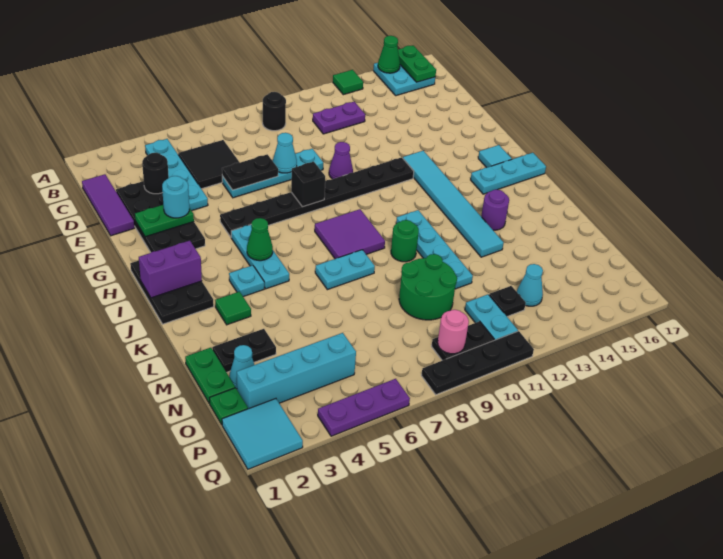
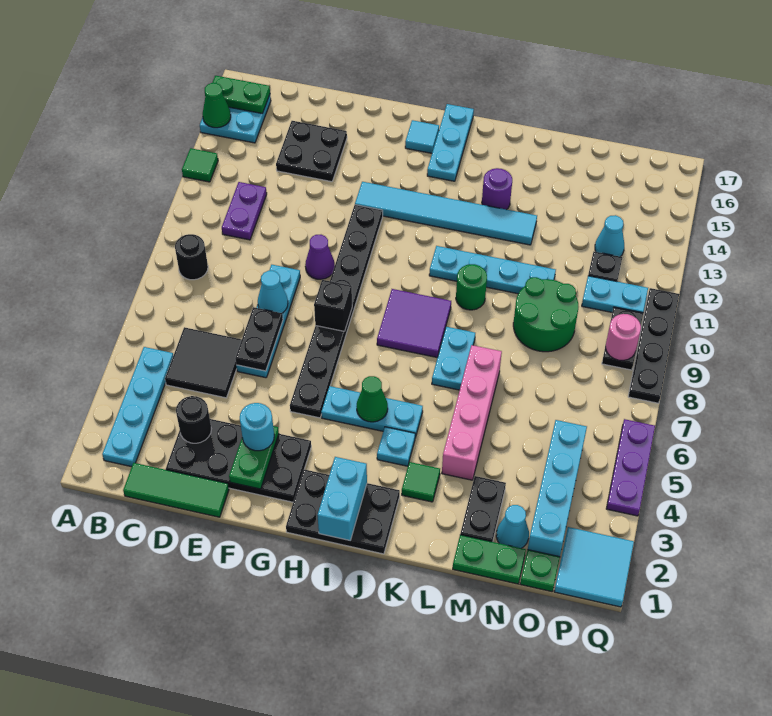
cyan plate B4:E4 level 1 -> cyan plate B2:B5 level 1
purple tile C1:E1 level 1 -> green tile C1:E1 level 1
none -> black plate D14:E15 level 1
purple brick I1:I2 level 2 -> cyan brick I1:I2 level 2
none -> pink brick L4:L7 level 1

